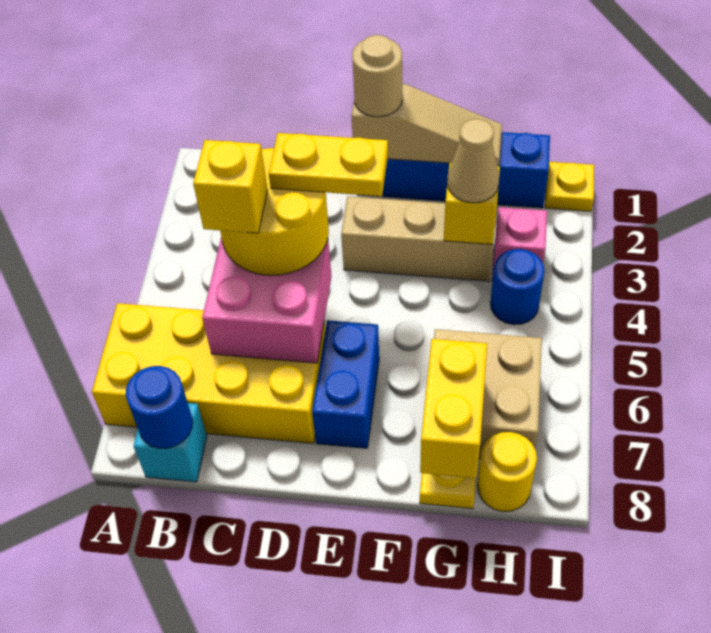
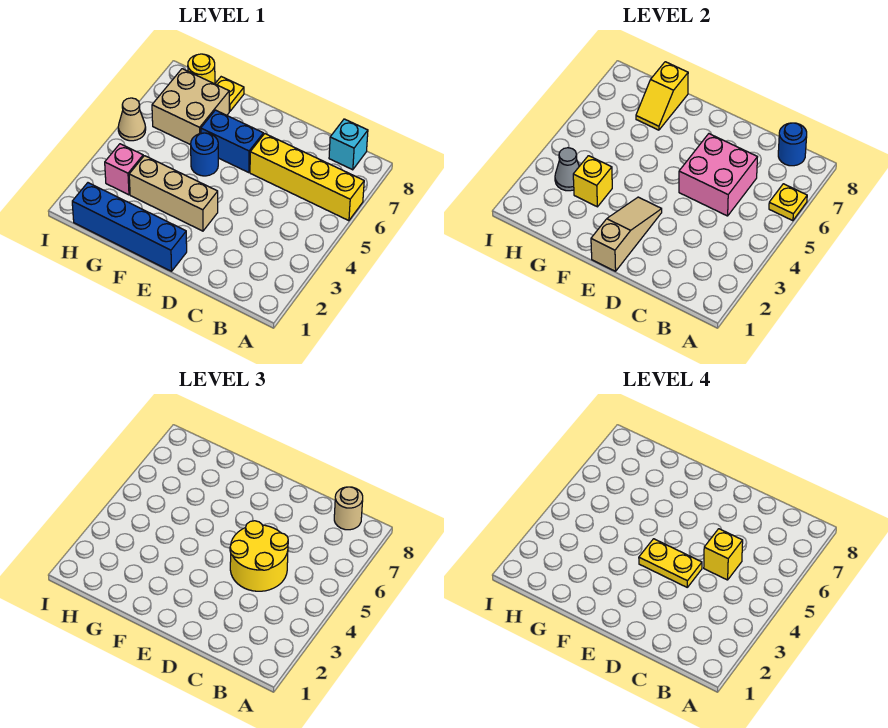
yellow brick A6:D7 level 1 -> yellow brick A6:D6 level 1
tan slope E1:G1 level 2 top E -> tan slope E1:E3 level 2 top 1
tan round brick E1 level 3 -> tan round brick B8 level 3
blue brick E6:E7 level 1 -> blue brick E6:F6 level 1
tan cone G3 level 3 -> tan cone I5 level 1
yellow brick G7:G8 level 2 -> yellow slope G7:G8 level 2 top 8
none -> grey cone H3 level 2
blue round brick H4 level 1 -> blue round brick F5 level 1
yellow plate I1 level 1 -> yellow plate A6 level 2

